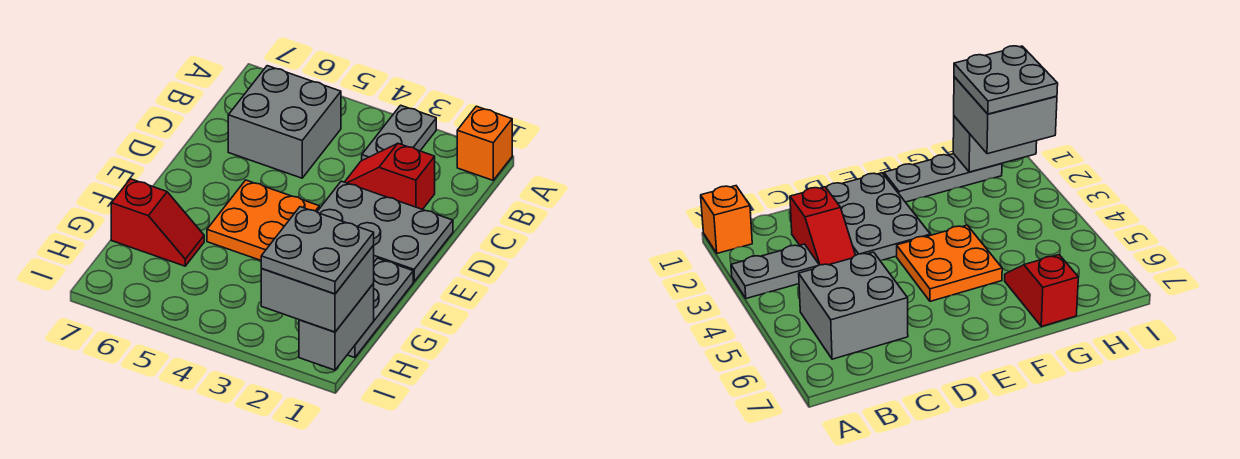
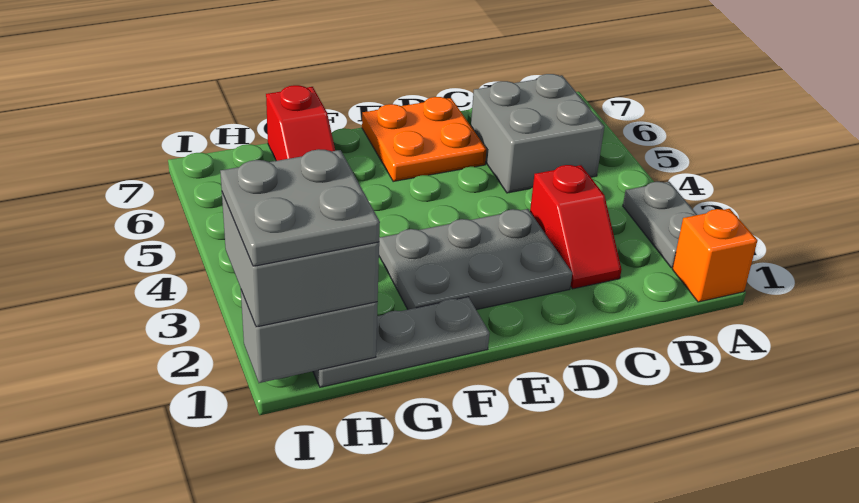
grey plate A3:B3 level 1 -> grey plate A2:A3 level 1
red slope C2:C3 level 1 top 2 -> red slope C2:C3 level 1 top 3
grey plate D1:E3 level 1 -> grey plate D2:F3 level 1
orange plate E4:F5 level 1 -> orange plate D6:E7 level 1

